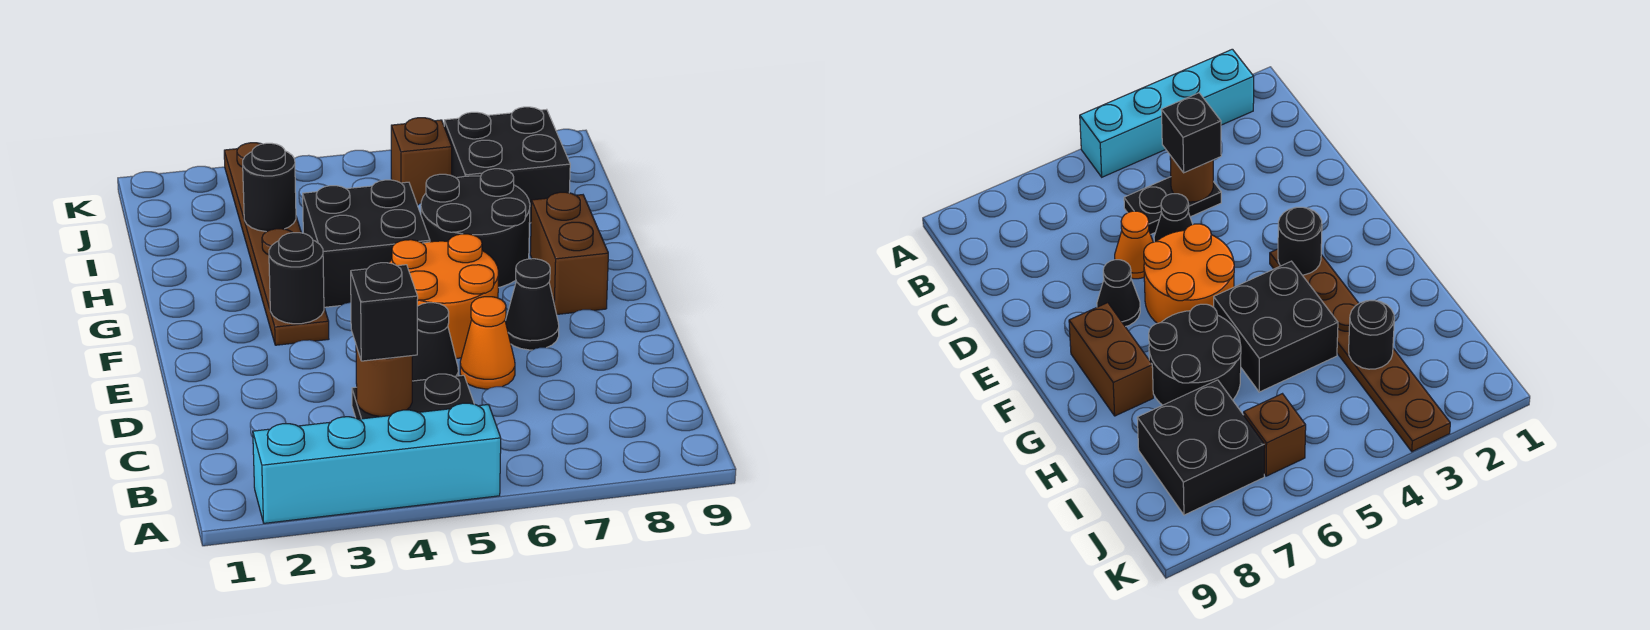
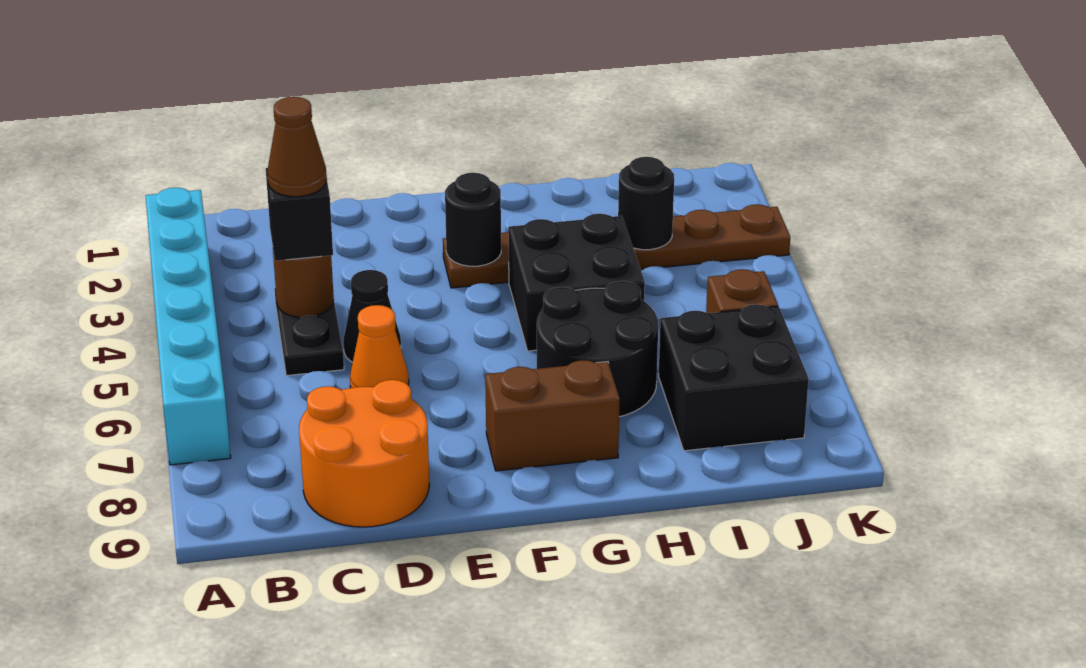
cyan brick A2:A5 level 1 -> cyan brick A2:A7 level 1
none -> brown cone C4 level 4
orange round brick E5:F6 level 1 -> orange round brick C8:D9 level 1
black cone E7 level 1 -> none

